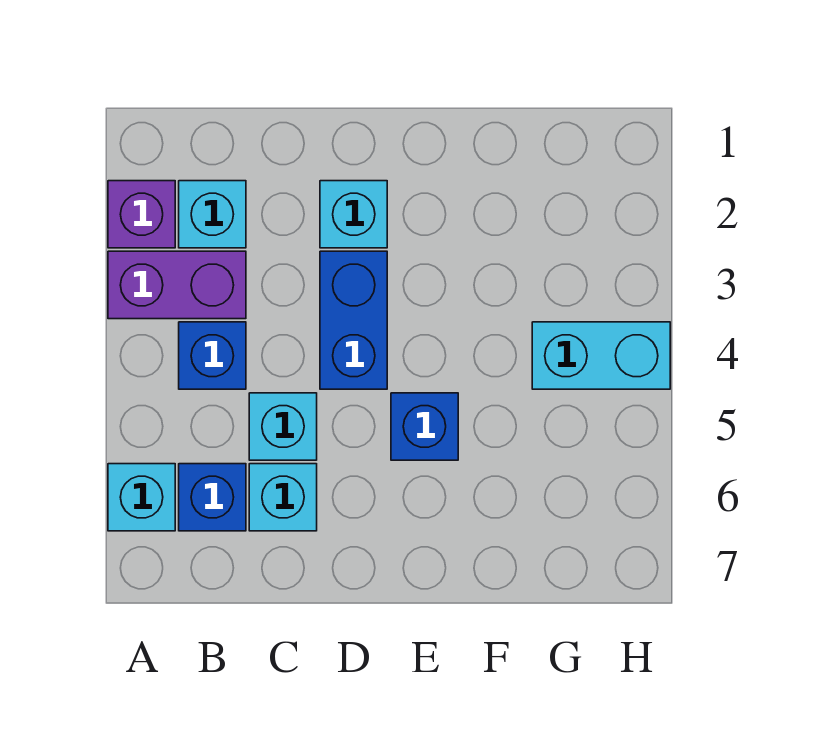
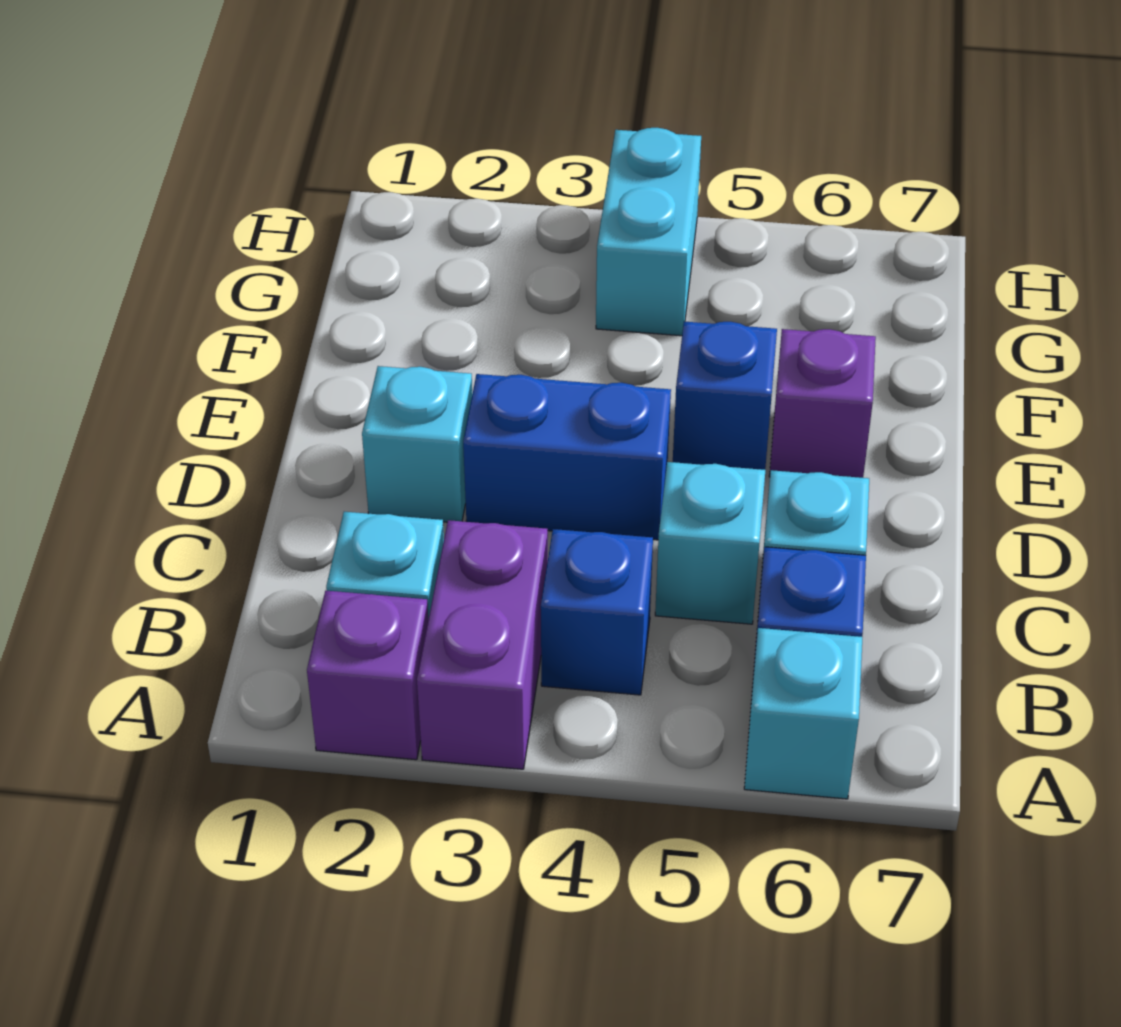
none -> purple brick E6 level 1

